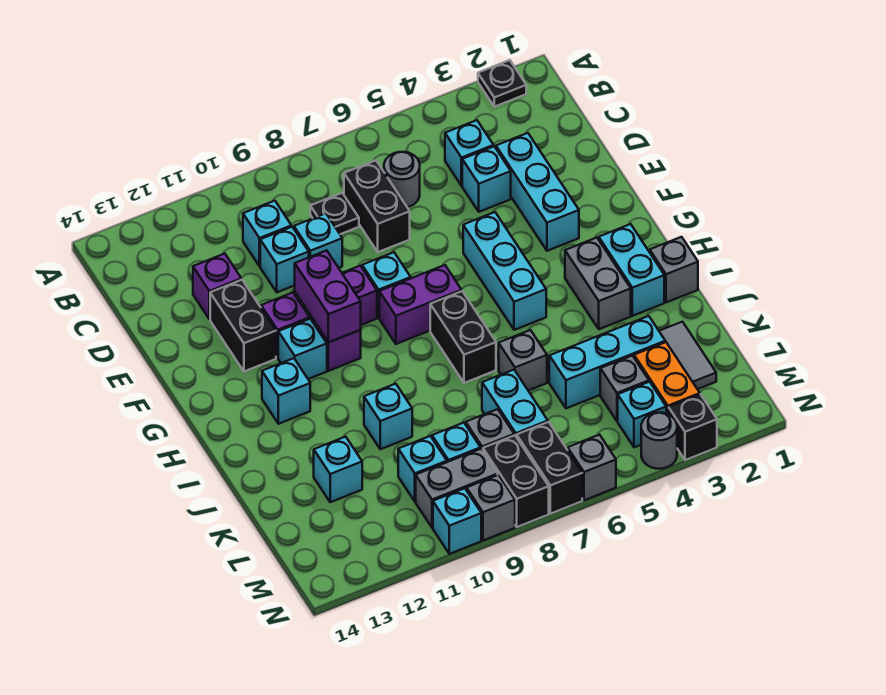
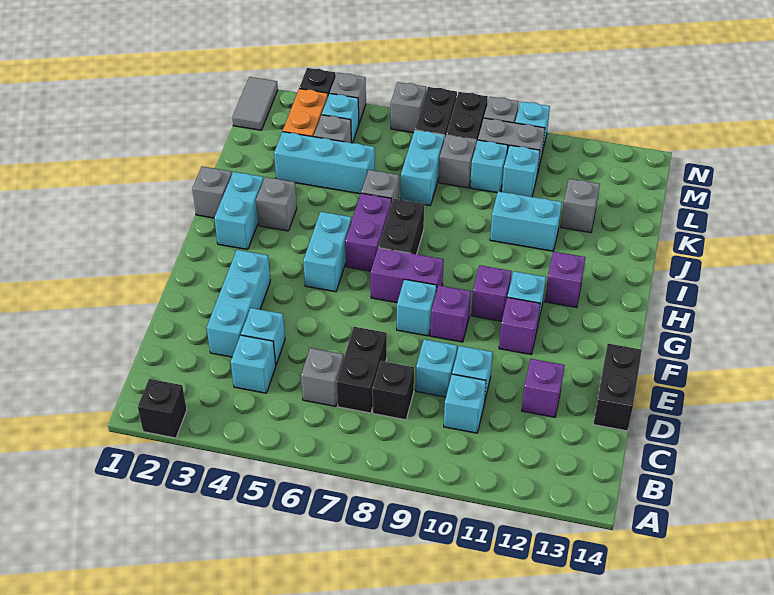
black plate A2 level 1 -> black brick A2 level 1
grey round brick C6 level 1 -> grey brick C6 level 1
black plate C8 level 1 -> black brick C8 level 1
black brick E12:F12 level 1 -> black brick D14:E14 level 1
cyan brick F5:H5 level 1 -> cyan brick G5:H5 level 1
purple brick F10:G10 level 2 -> purple brick H6:I6 level 1
grey brick H3:I3 level 1 -> grey brick I3 level 1
cyan brick H12 level 1 -> purple brick H12 level 1
cyan brick J10 level 1 -> cyan brick J10:J11 level 1
grey tile K2:L2 level 1 -> grey tile M1:N1 level 1
cyan brick K12 level 1 -> grey brick K12 level 1
grey round brick N4 level 1 -> grey brick N4 level 1

